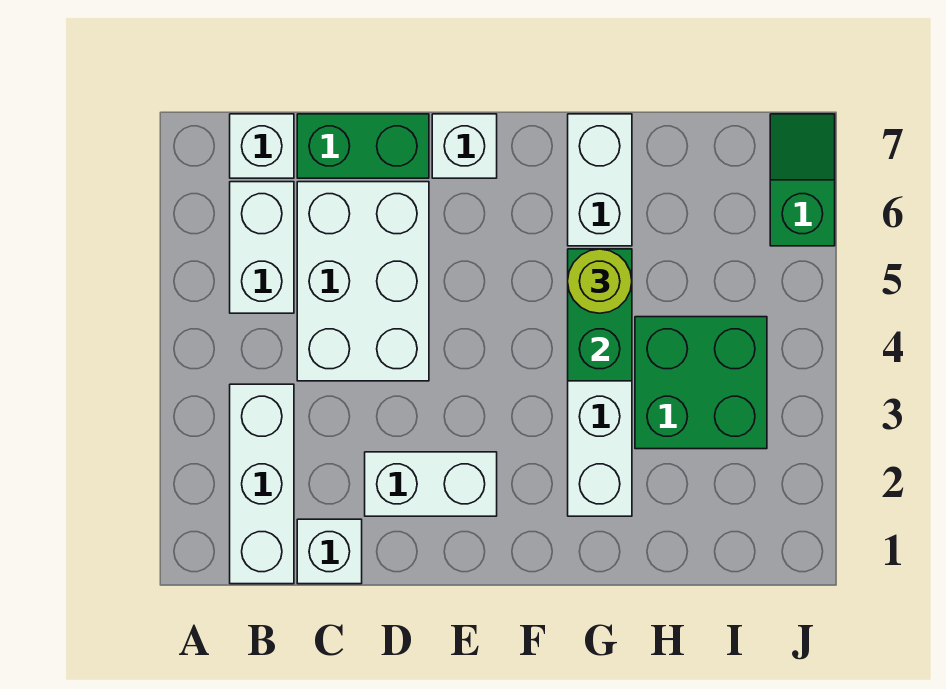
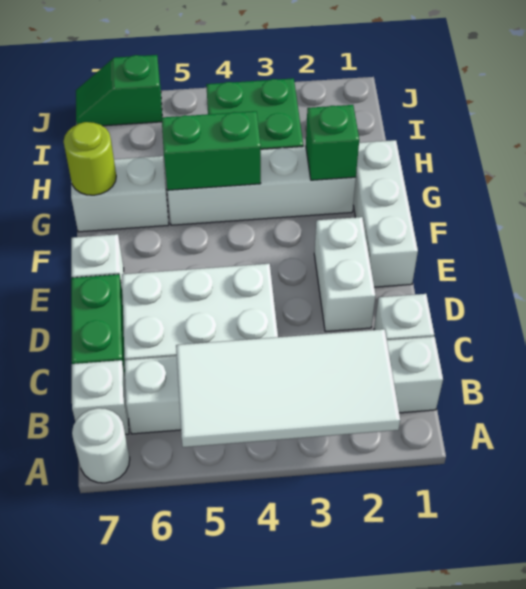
none -> white tile A2:B5 level 2
none -> white round brick A7 level 1
none -> white brick E1:G1 level 1
none -> green brick G2 level 2
lime round brick G5 level 3 -> lime round brick G7 level 2

